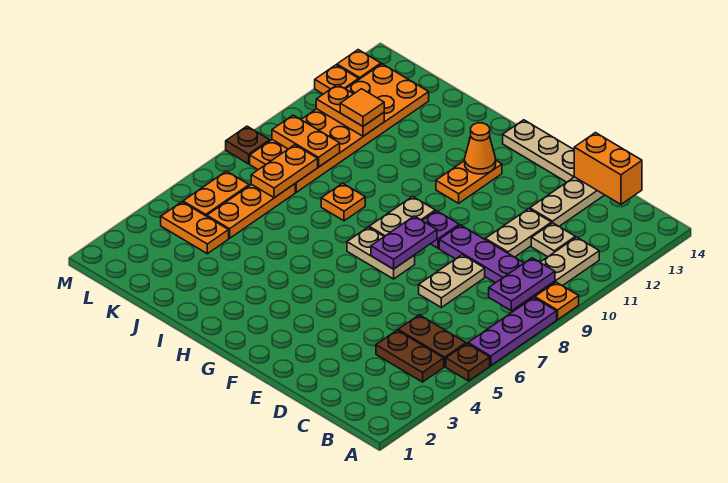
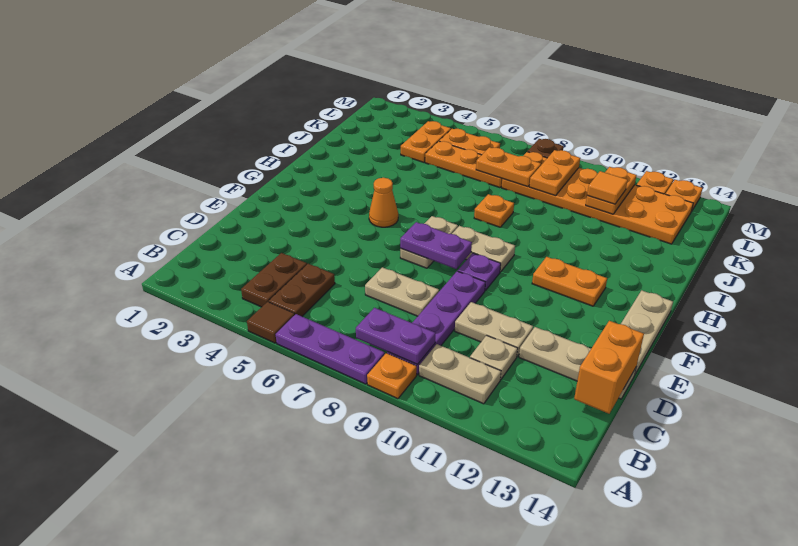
brown plate A5 level 1 -> brown tile A5 level 1
orange cone G12 level 2 -> orange cone G5 level 1

